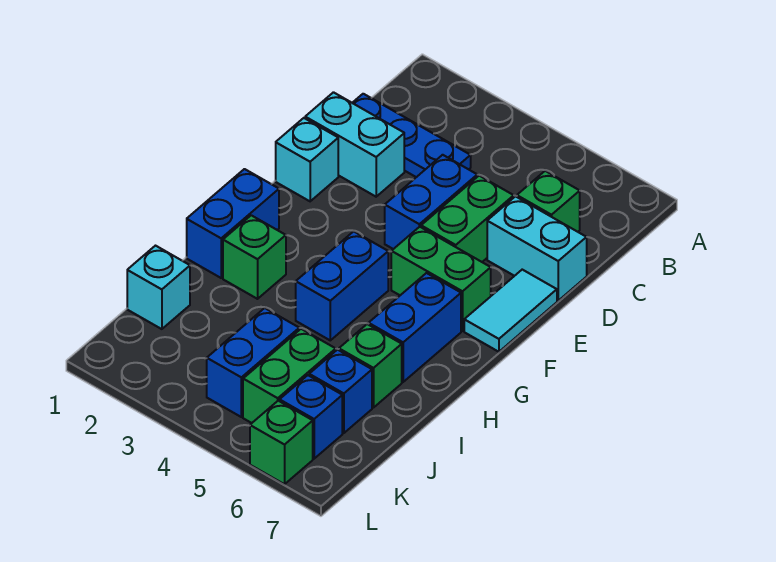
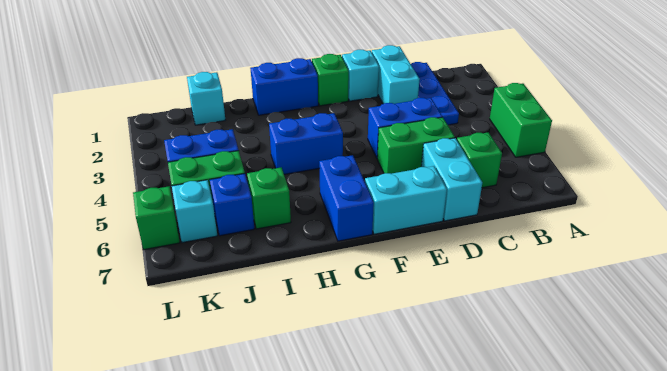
cyan tile E7:F7 level 1 -> cyan brick E7:F7 level 1
green brick F5:F6 level 1 -> green brick A4:A5 level 1
blue brick G6:H6 level 1 -> blue brick G6:G7 level 1
green brick H2 level 1 -> green brick F1 level 1
blue brick K6 level 1 -> cyan brick K6 level 1

